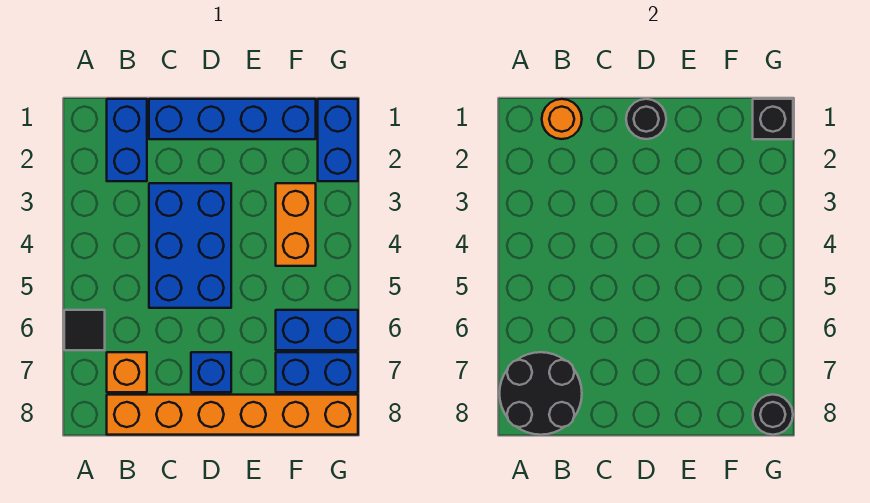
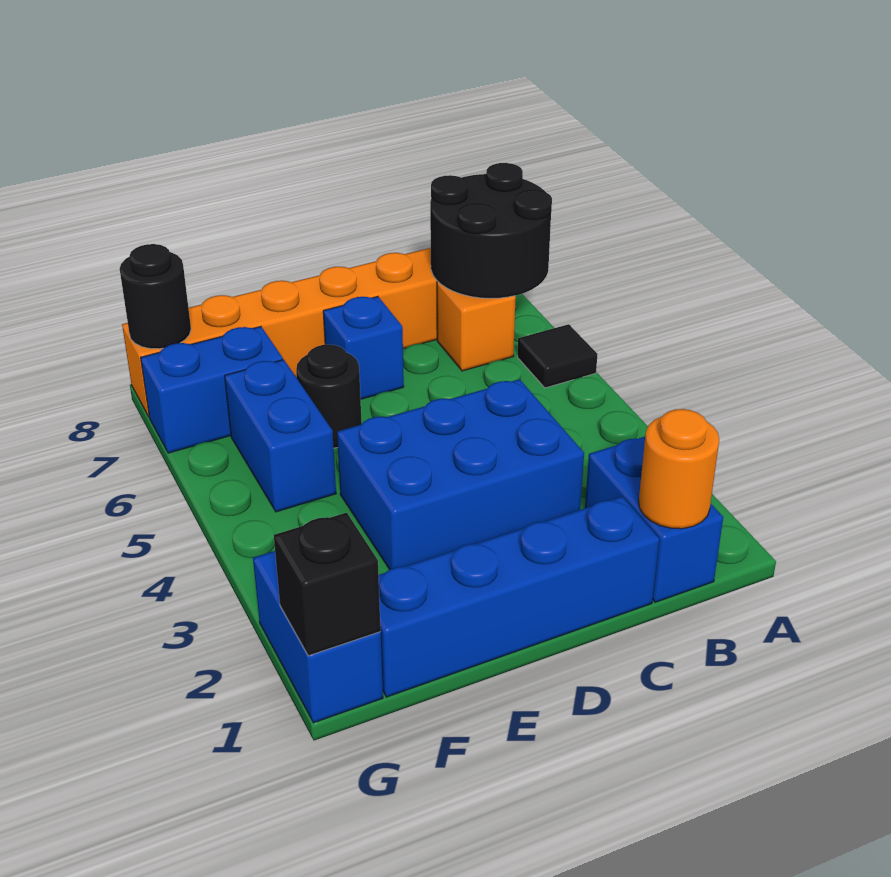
blue brick C3:D5 level 1 -> blue brick C3:E4 level 1
black round brick D1 level 2 -> black round brick E6 level 1
orange brick F3:F4 level 1 -> none
blue brick F6:G6 level 1 -> blue brick F5:F6 level 1

